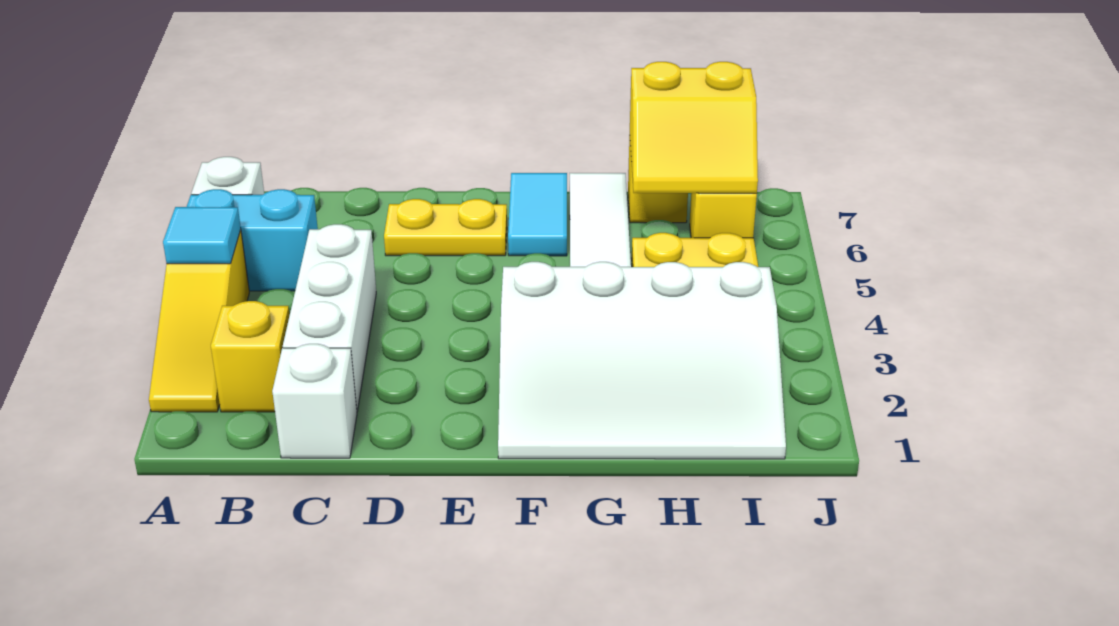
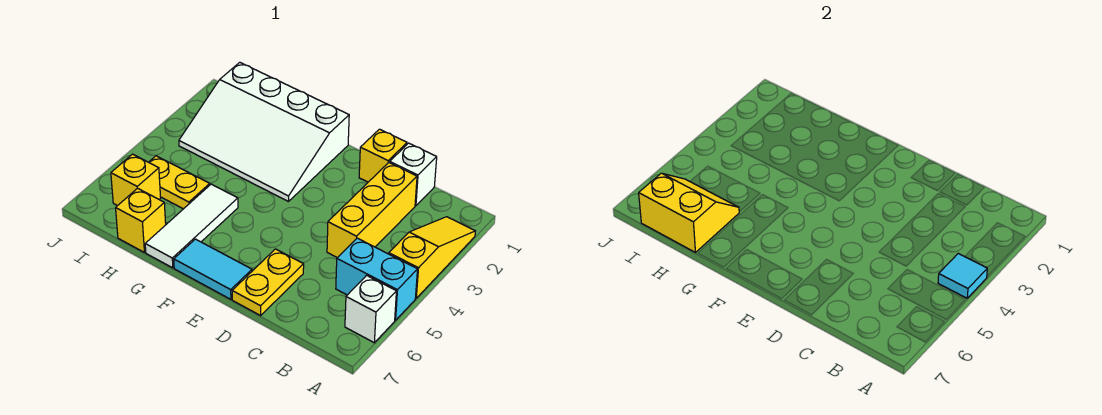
yellow brick B2 level 1 -> yellow brick D1 level 1
white brick C2:C4 level 1 -> yellow brick C2:C4 level 1
yellow plate D6:E6 level 1 -> yellow plate D6:D7 level 1
white slope F1:I3 level 1 top 3 -> white slope F1:I3 level 1 top 1
cyan tile F6:F7 level 1 -> cyan tile E7:F7 level 1

